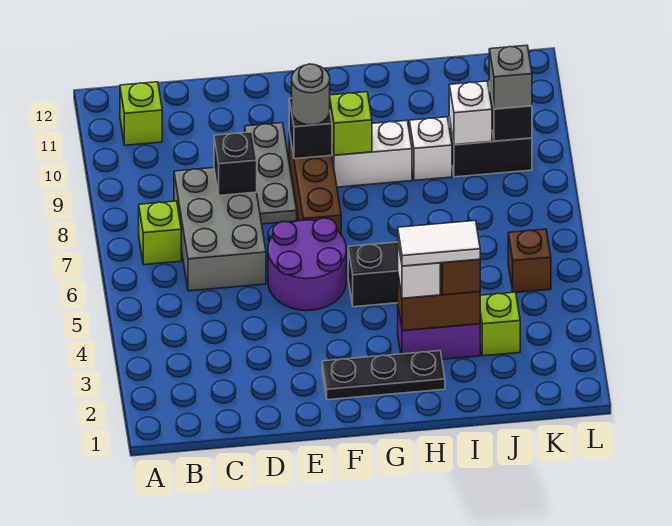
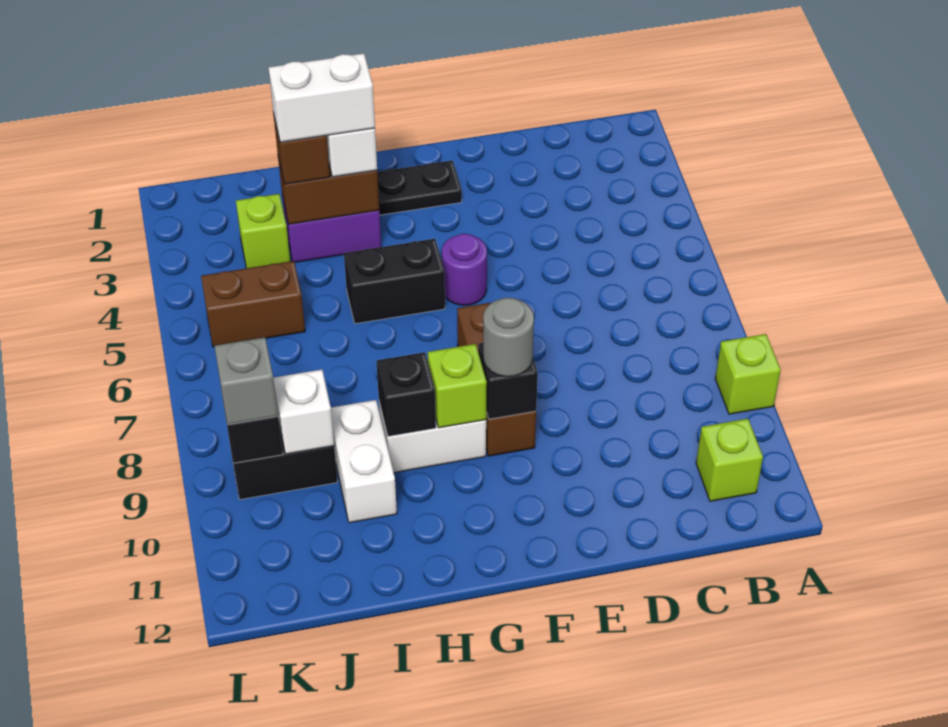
lime brick B7 level 1 -> lime brick A9 level 1
grey brick C6:D8 level 1 -> none
black brick D8 level 2 -> black brick H9 level 2
purple round brick E5:F6 level 1 -> purple round brick F5 level 1
grey plate E8:E10 level 1 -> none
white tile H3:I3 level 4 -> white brick H3:I3 level 4
white brick I9 level 1 -> white brick I9:I10 level 1
brown brick K5 level 1 -> brown brick J5:K5 level 1

